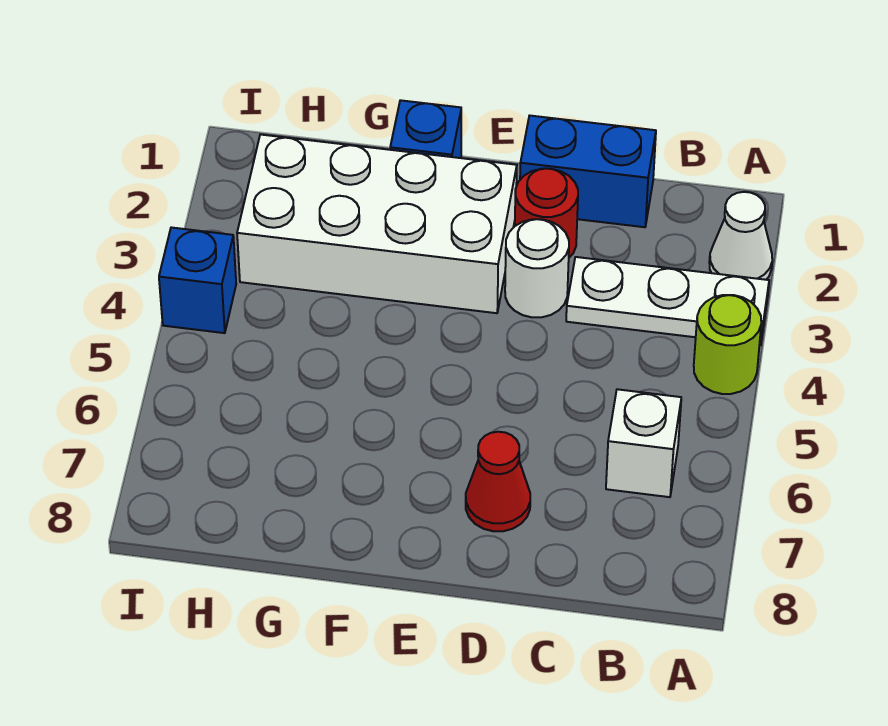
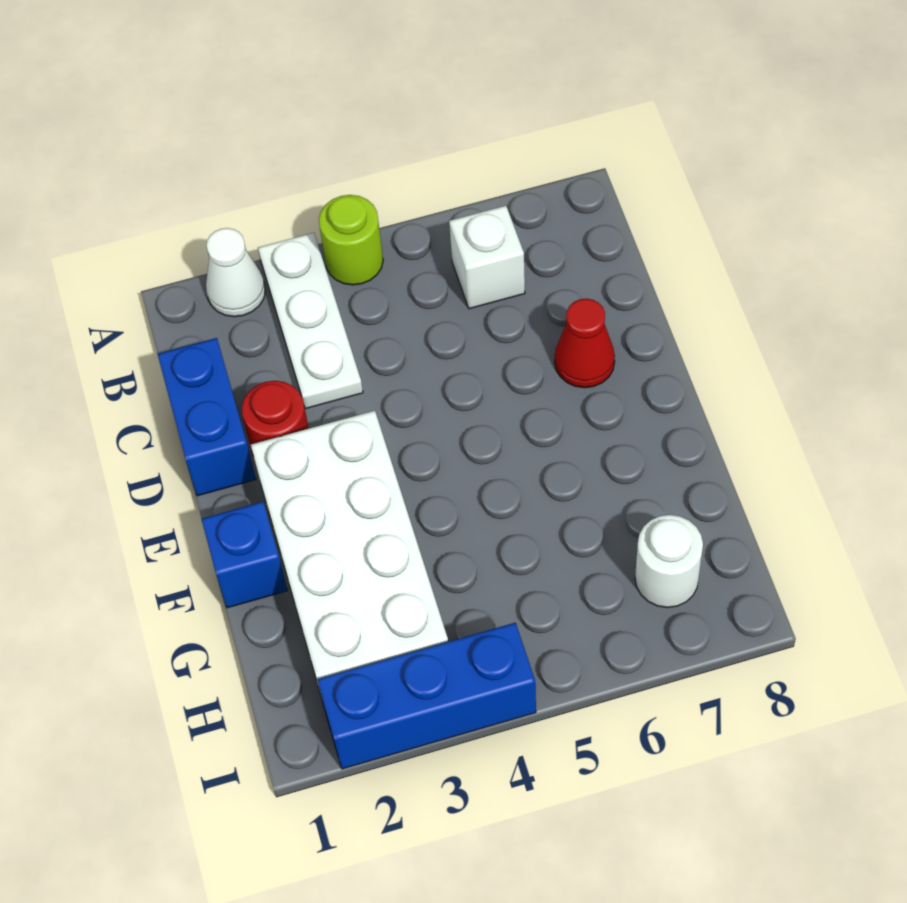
white round brick D3 level 1 -> white round brick H7 level 1
blue brick I4 level 1 -> blue brick I2:I4 level 1

